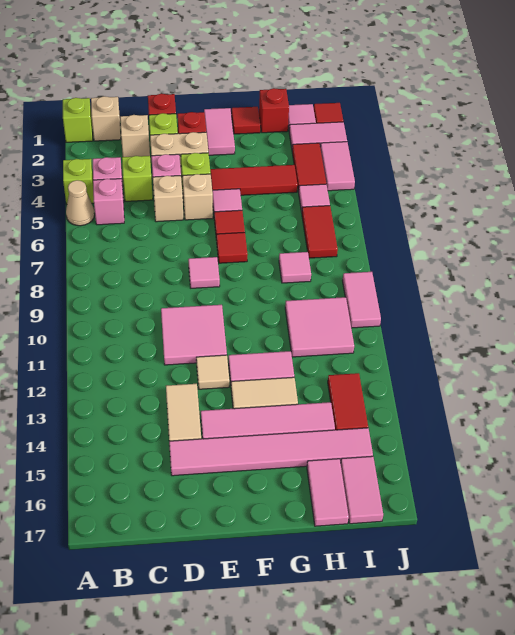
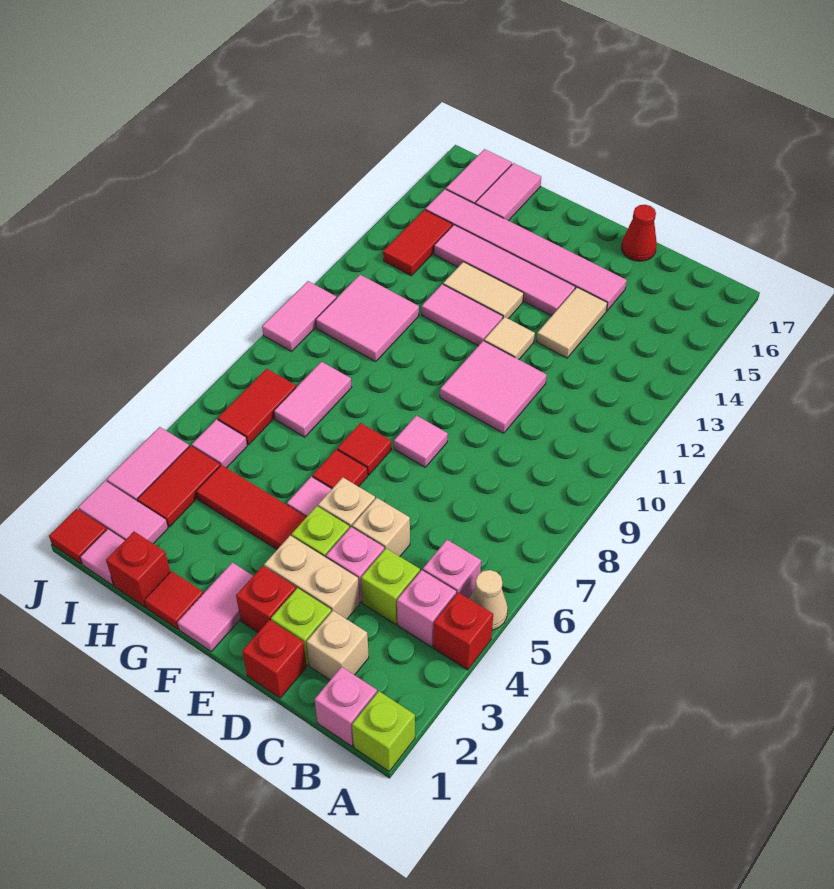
lime brick A4 level 1 -> red brick A4 level 1
tan brick B1 level 1 -> pink brick B1 level 1
none -> red cone D17 level 1
pink tile H8 level 1 -> pink tile H7:H8 level 1

